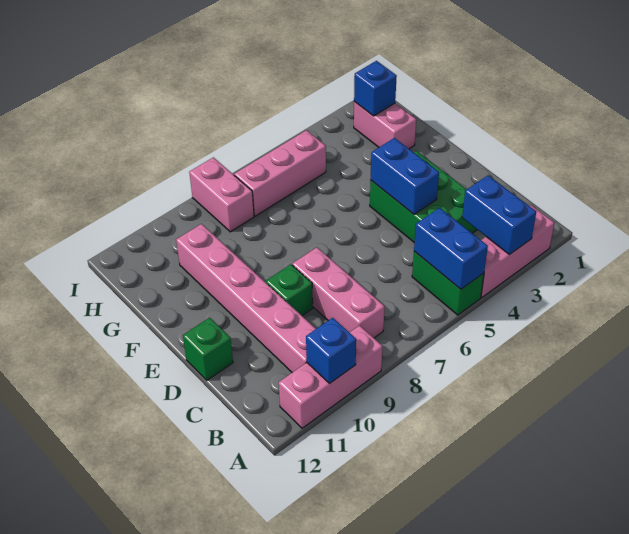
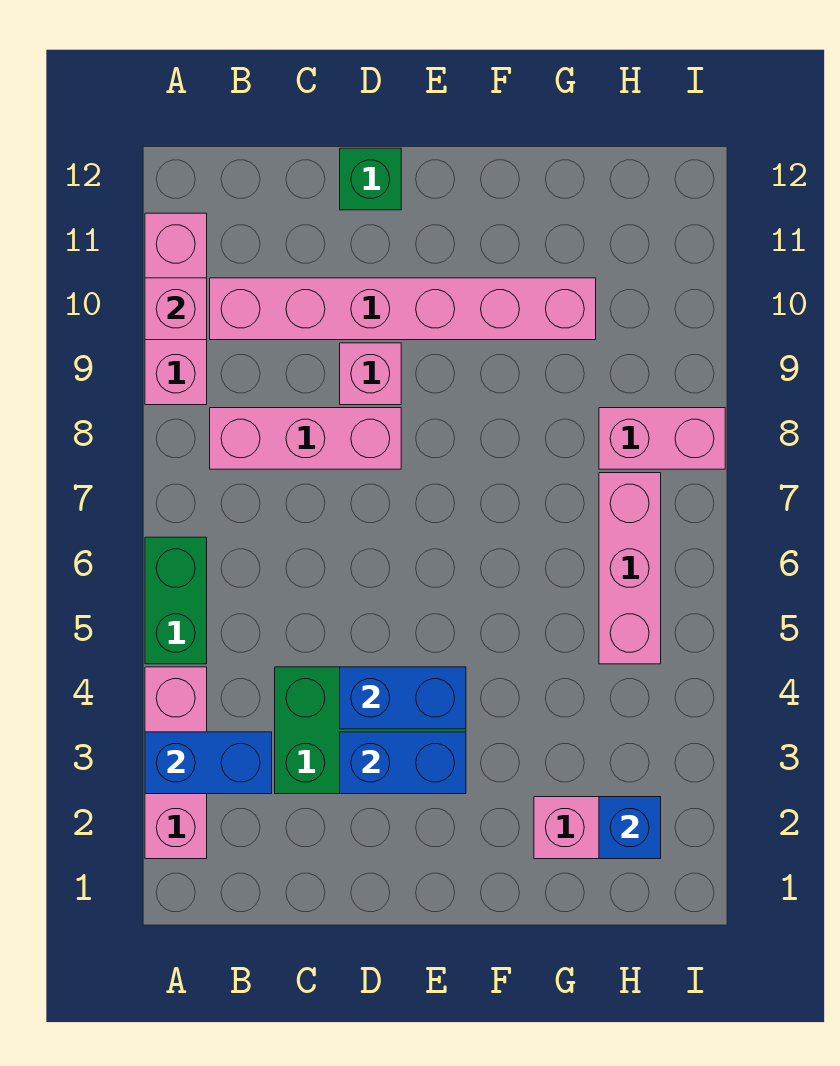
green brick A5:B5 level 1 -> green brick A5:A6 level 1
blue brick A5:B5 level 2 -> blue brick D3:E3 level 2
blue brick A10 level 2 -> pink brick A10 level 2
green brick D9 level 1 -> pink brick D9 level 1

